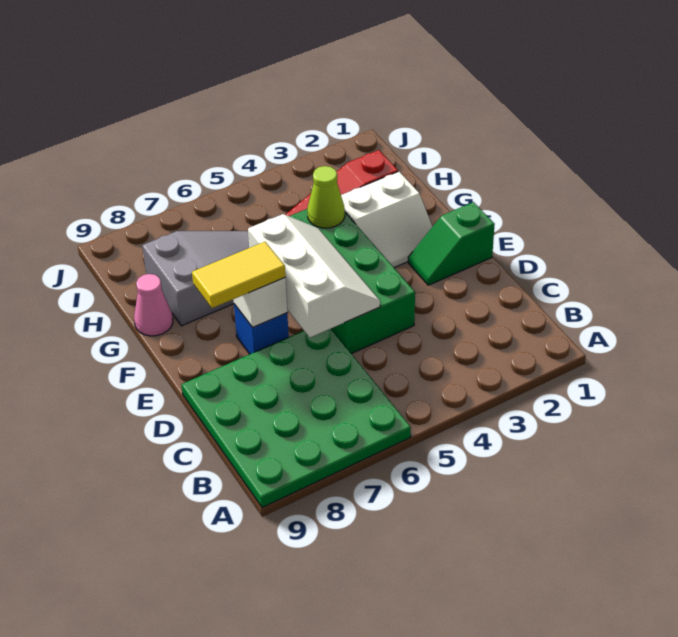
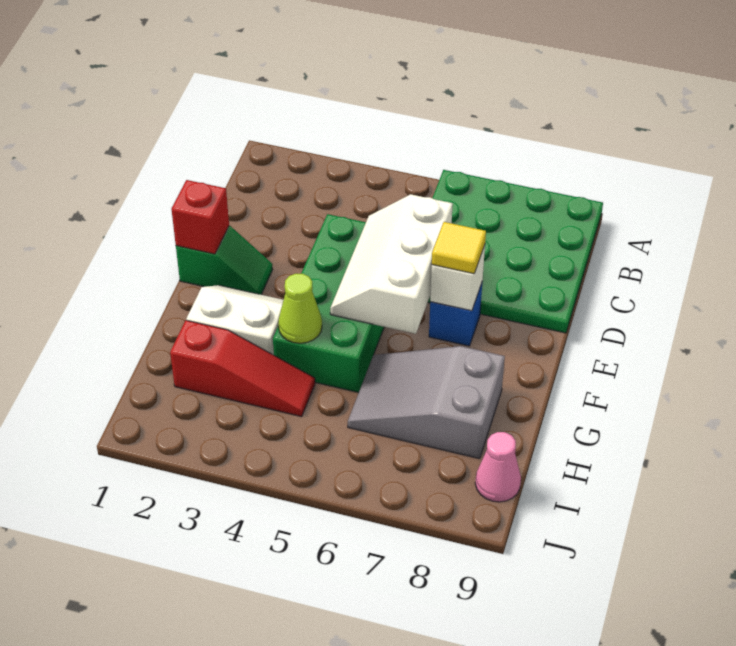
none -> red brick E1 level 2
yellow tile E7:E8 level 3 -> yellow tile E7 level 3
pink cone G9 level 1 -> pink cone I9 level 1

